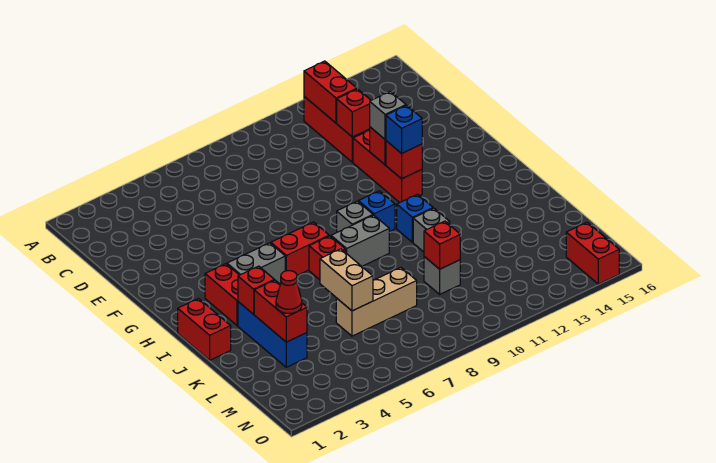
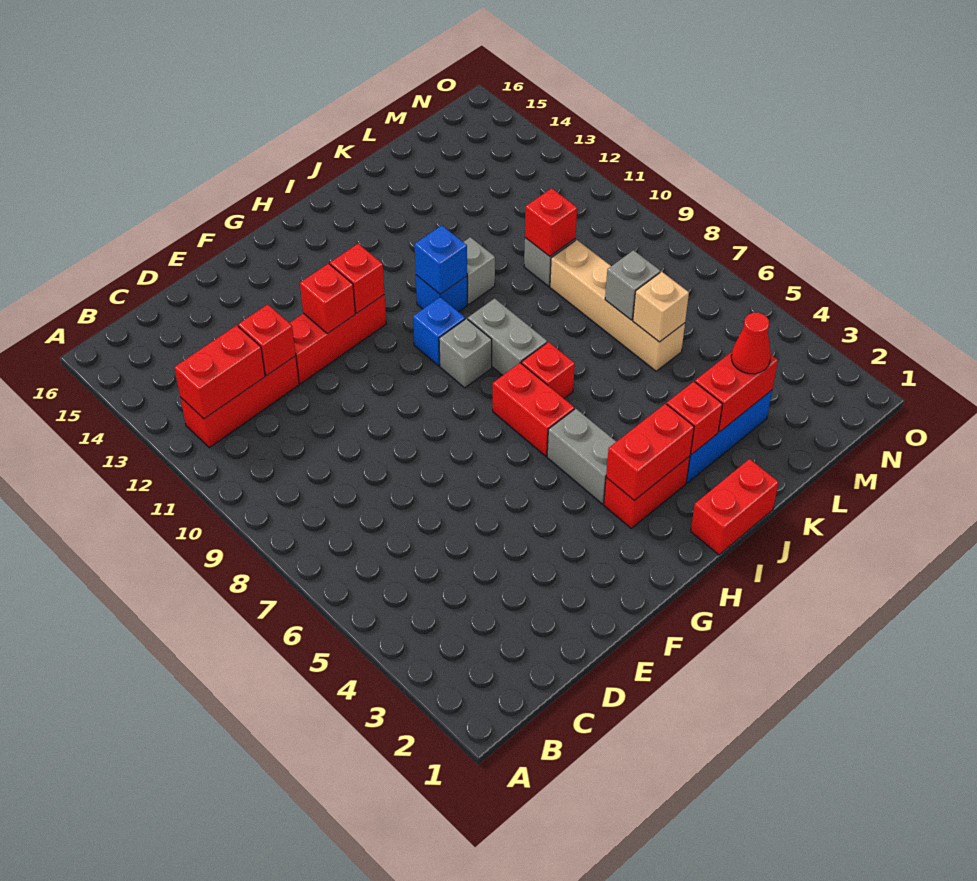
grey brick F12 level 3 -> grey brick L7 level 2
blue brick G12 level 3 -> blue brick I11 level 2
tan brick K6:L6 level 2 -> tan brick L6 level 2
tan brick L6:L8 level 1 -> tan brick L6:L9 level 1
red brick N15:O15 level 1 -> red brick H3:I3 level 2

